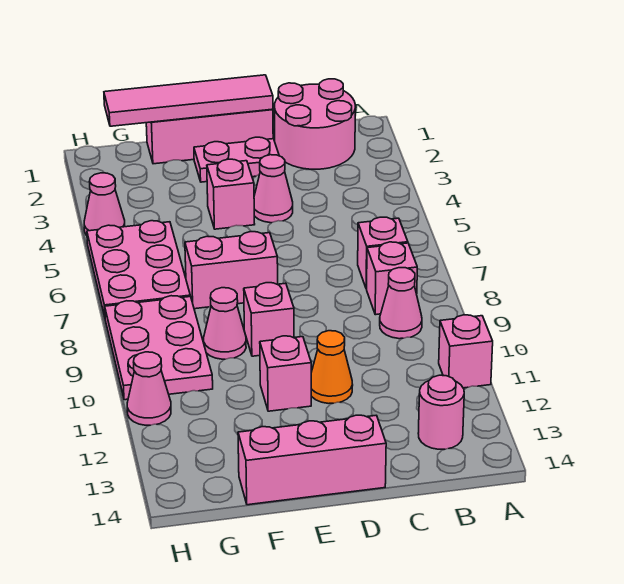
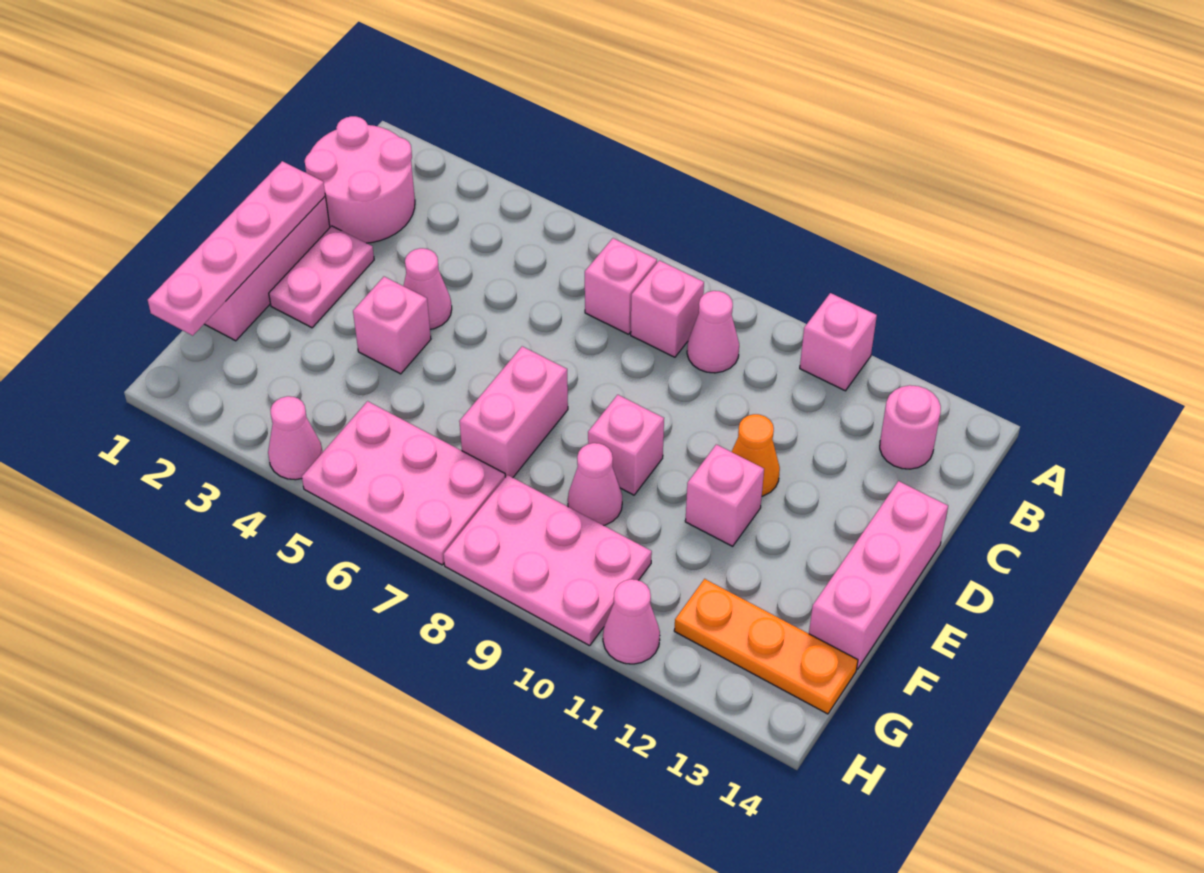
pink tile D1:G1 level 2 -> pink plate D1:G1 level 2
none -> orange plate G12:G14 level 1

